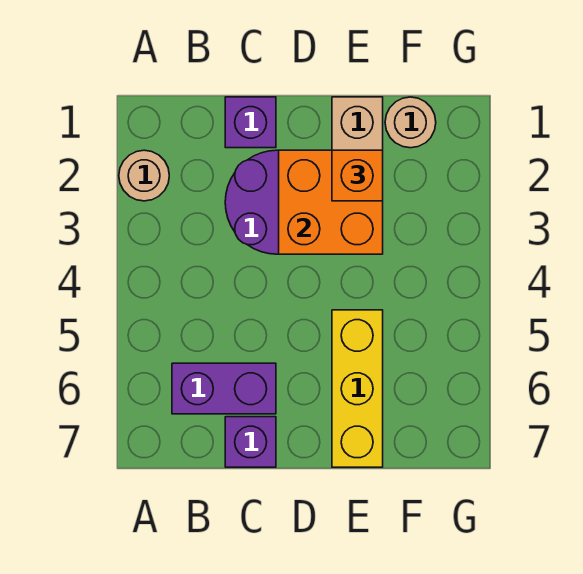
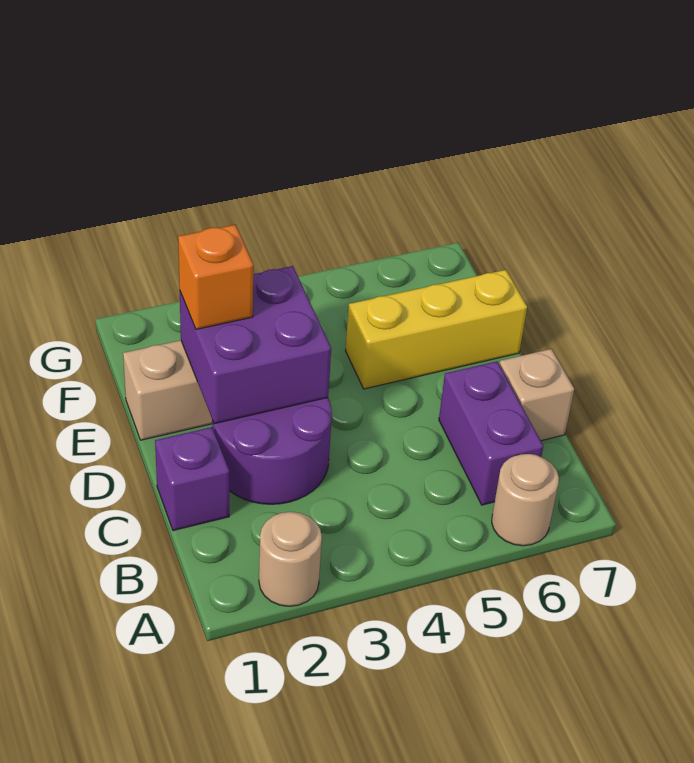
purple brick C7 level 1 -> tan brick C7 level 1
orange brick D2:E3 level 2 -> purple brick D2:E3 level 2
tan round brick F1 level 1 -> tan round brick A6 level 1

